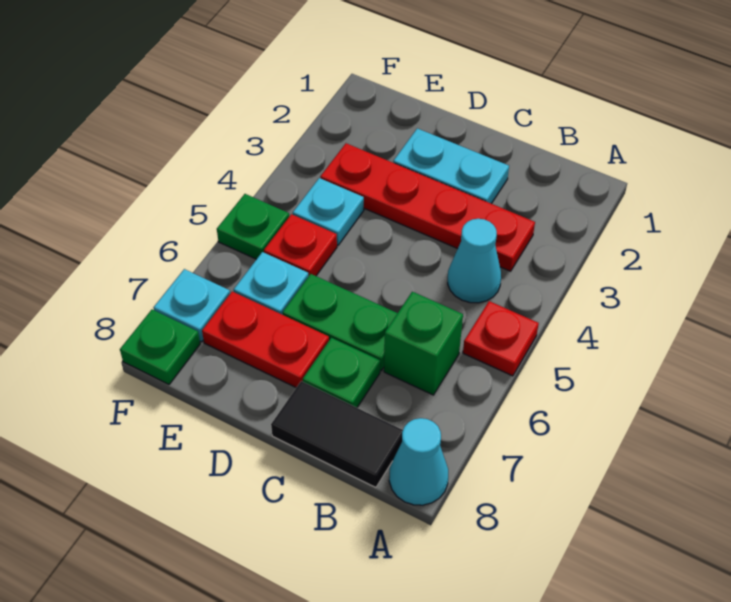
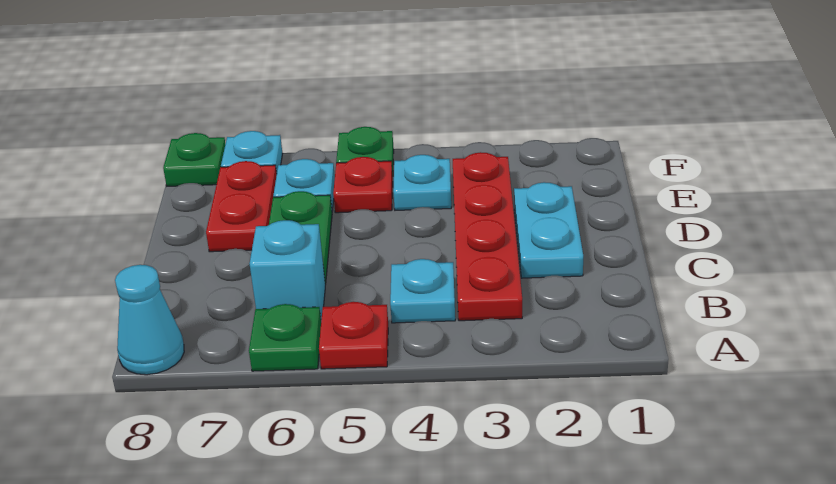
cyan cone B4 level 1 -> cyan plate B4 level 1
green brick B6 level 1 -> cyan brick B6 level 1
black tile B8:C8 level 1 -> none
green plate C7 level 1 -> green plate A6 level 1

